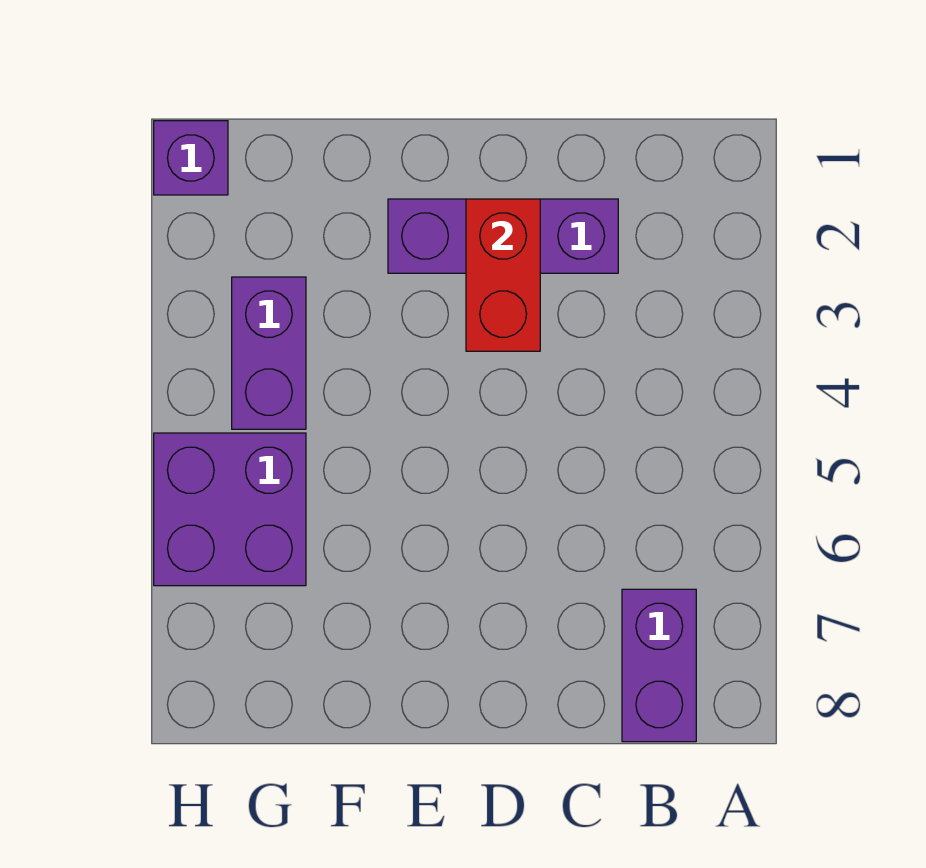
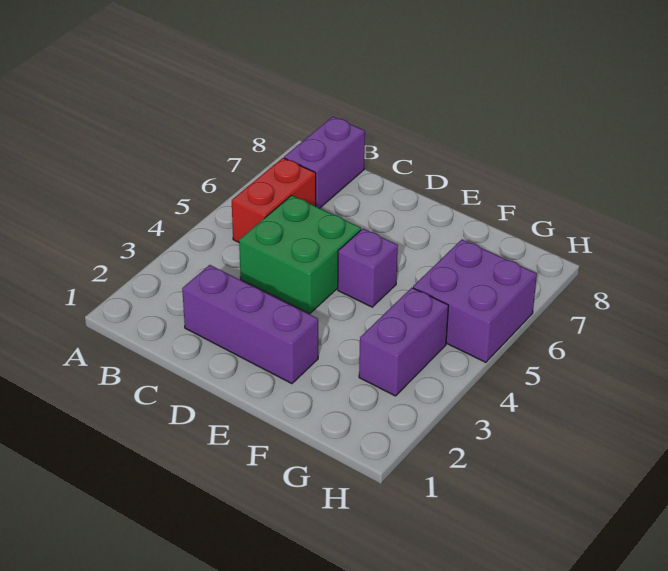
none -> green brick C4:D5 level 1
red brick D2:D3 level 2 -> red brick B5:B6 level 1
purple brick H1 level 1 -> purple brick E5 level 1

